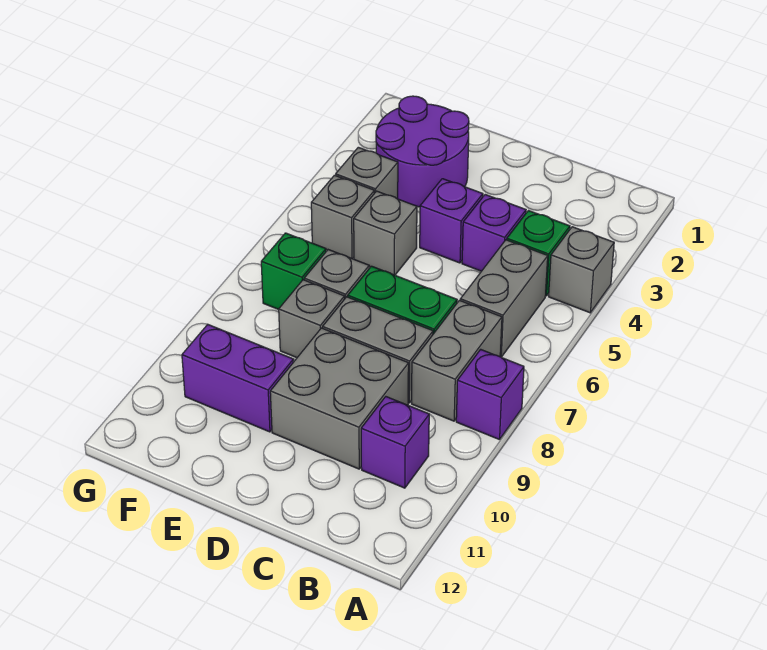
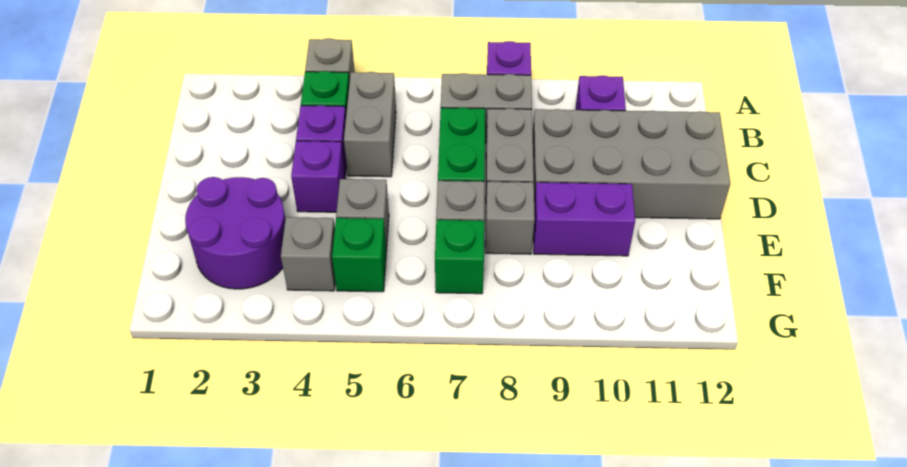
grey brick B5:B6 level 1 -> grey brick B5:C5 level 1
grey brick C9:D10 level 1 -> grey brick C9:D12 level 1
purple brick E10:F10 level 1 -> purple brick E9:E10 level 1
grey brick F5 level 1 -> green brick F5 level 1

